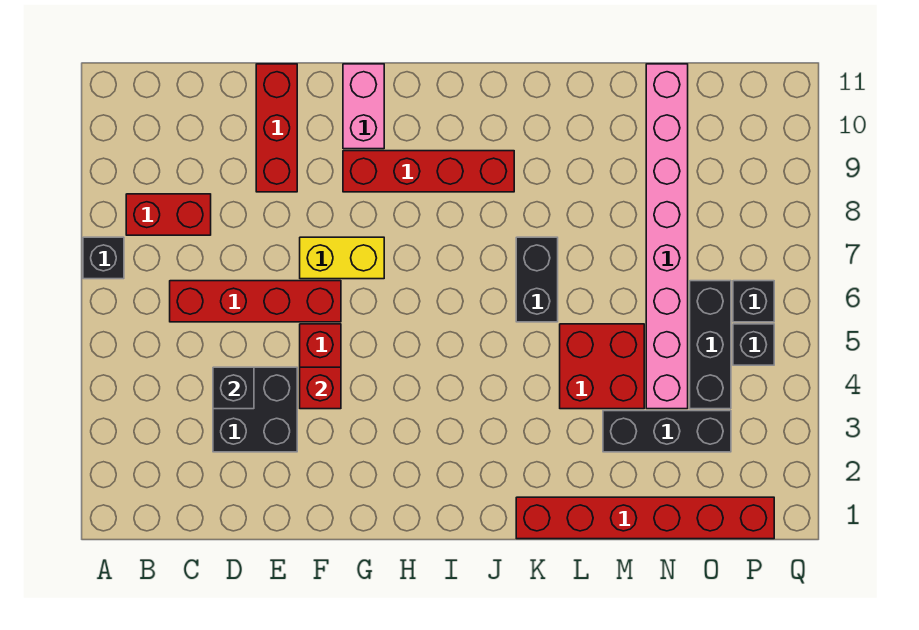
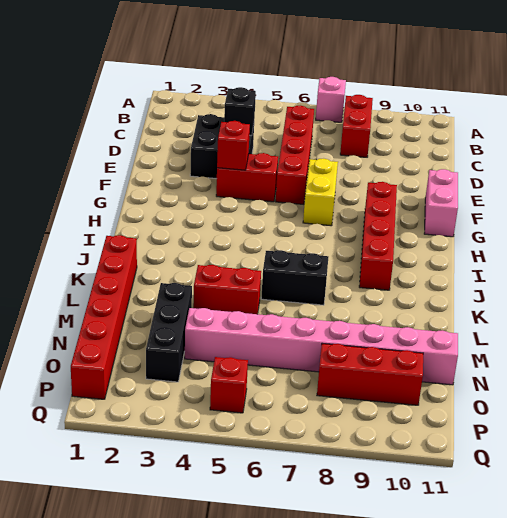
black brick A7 level 1 -> pink brick A7 level 1
red brick E9:E11 level 1 -> red brick O8:O10 level 1
pink brick G10:G11 level 1 -> pink brick F11:G11 level 1
red brick L4:M5 level 1 -> red brick L4:L5 level 1
black brick O4:O6 level 1 -> none
black brick P5 level 1 -> red brick P5 level 1
black brick P6 level 1 -> none

